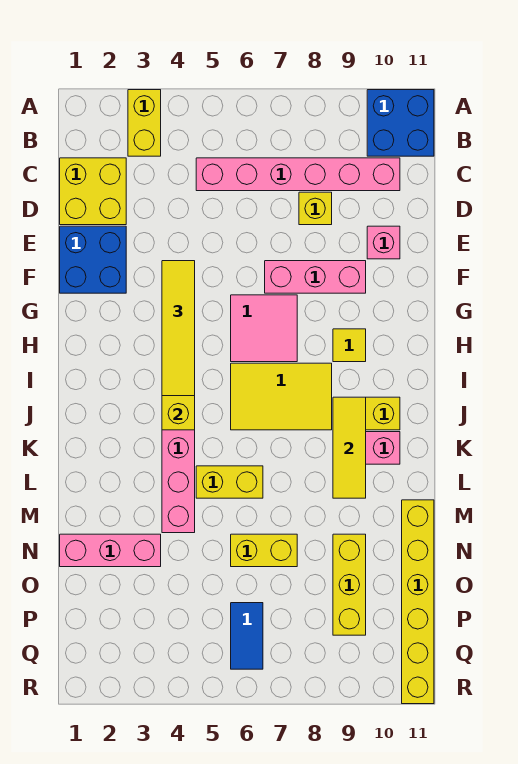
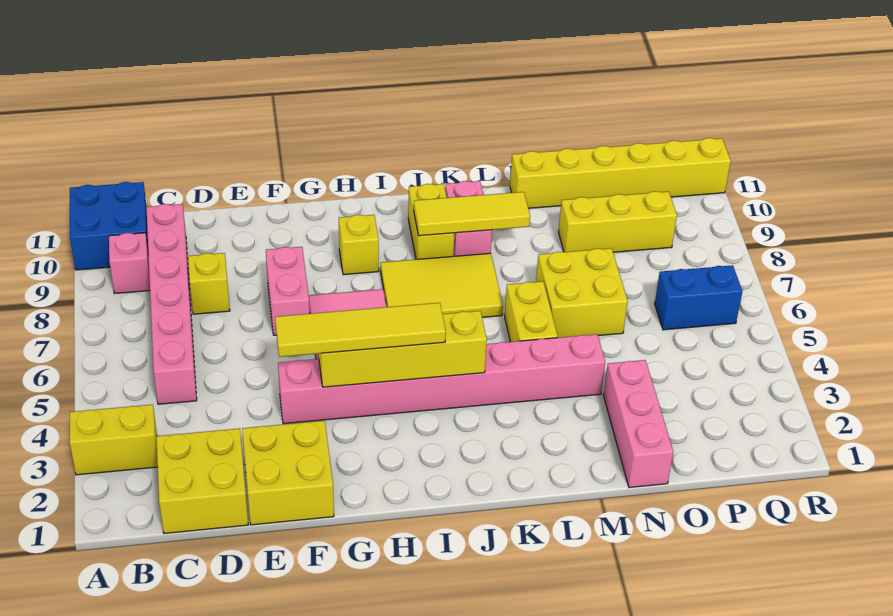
blue brick E1:F2 level 1 -> yellow brick E1:F2 level 1
pink brick E10 level 1 -> pink brick B9 level 1
pink brick F7:F9 level 1 -> pink brick F7:F8 level 1
yellow tile H9 level 1 -> yellow brick H9 level 1
yellow tile I6:J8 level 1 -> yellow tile I7:K8 level 1
yellow brick N6:N7 level 1 -> yellow brick M6:N7 level 1
blue tile P6:Q6 level 1 -> blue brick P6:Q6 level 1

